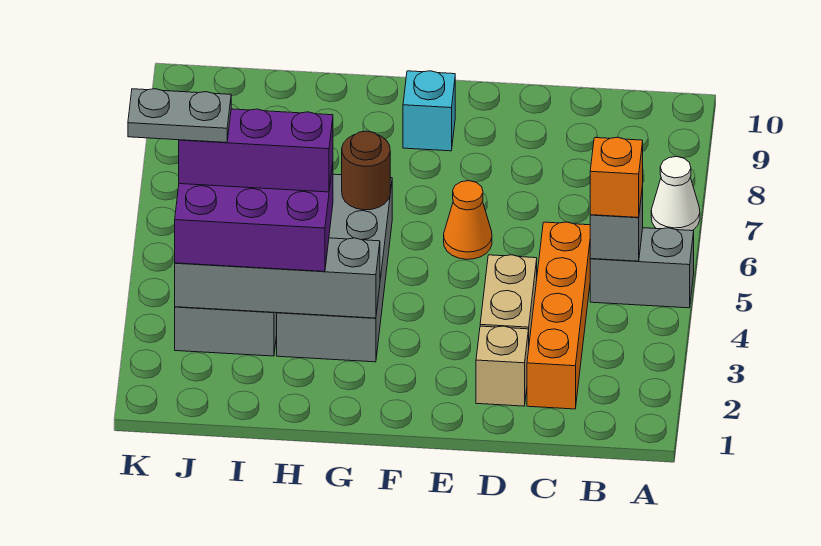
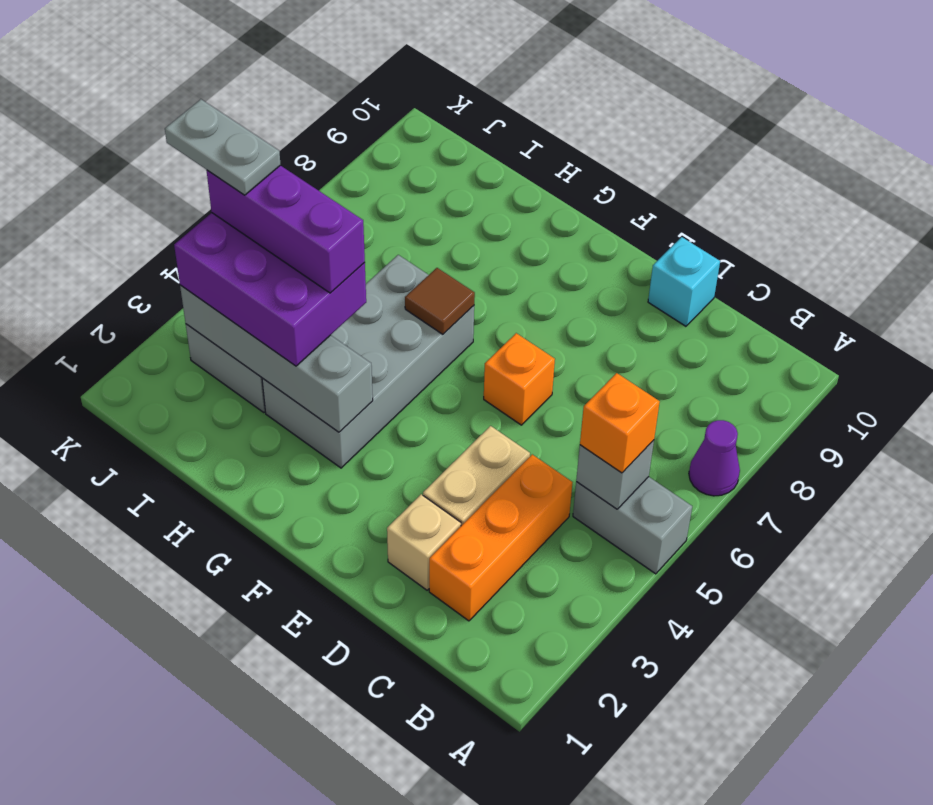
white cone A7 level 1 -> purple cone A7 level 1
orange brick C2:C5 level 1 -> orange brick C2:C4 level 1
orange cone E6 level 1 -> orange brick E6 level 1
cyan brick F9 level 1 -> cyan brick D10 level 1
brown round brick G6 level 2 -> brown tile G6 level 2

